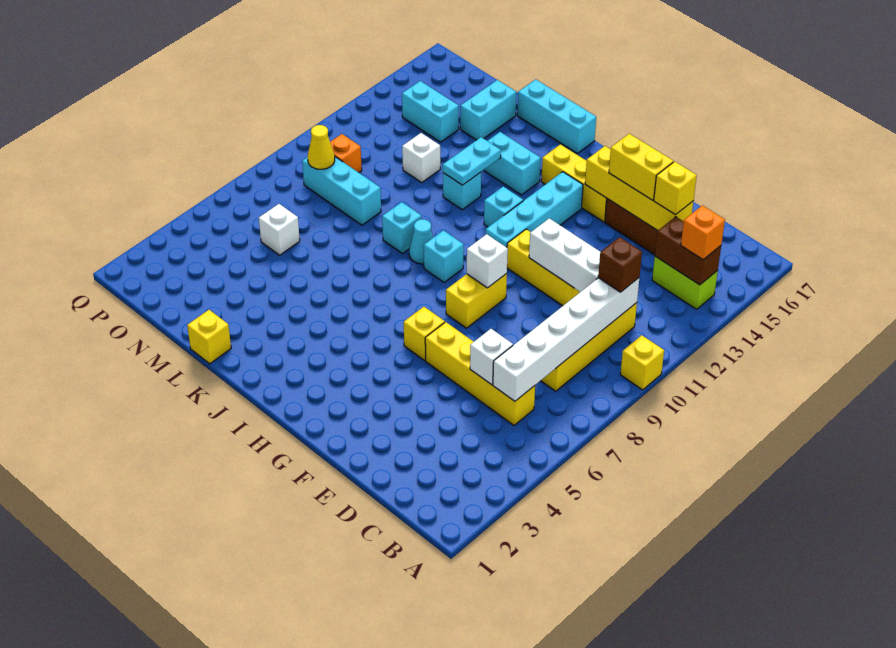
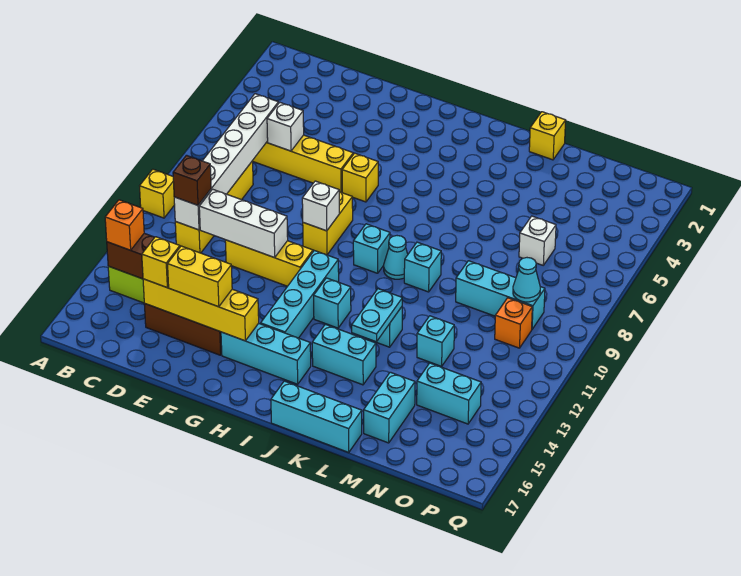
yellow brick G15:I15 level 1 -> cyan brick G15:I15 level 1
white brick M12 level 1 -> cyan brick M12 level 1
yellow cone O9 level 2 -> cyan cone O9 level 2

